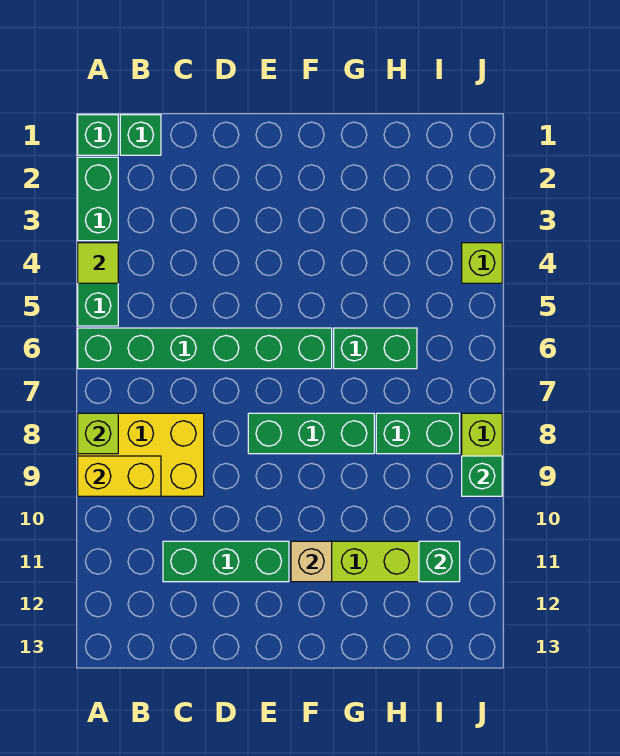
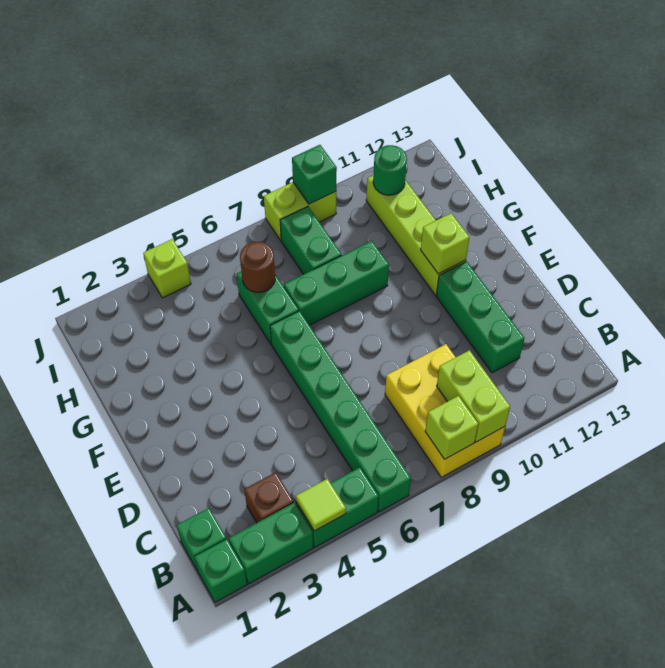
yellow brick A9:B9 level 2 -> lime brick A9:B9 level 2
none -> brown brick B3 level 1
green brick E8:G8 level 1 -> green brick G7:G9 level 1
tan brick F11 level 2 -> lime brick F11 level 2
none -> brown round brick H6 level 2
green brick I11 level 2 -> green round brick I11 level 2

